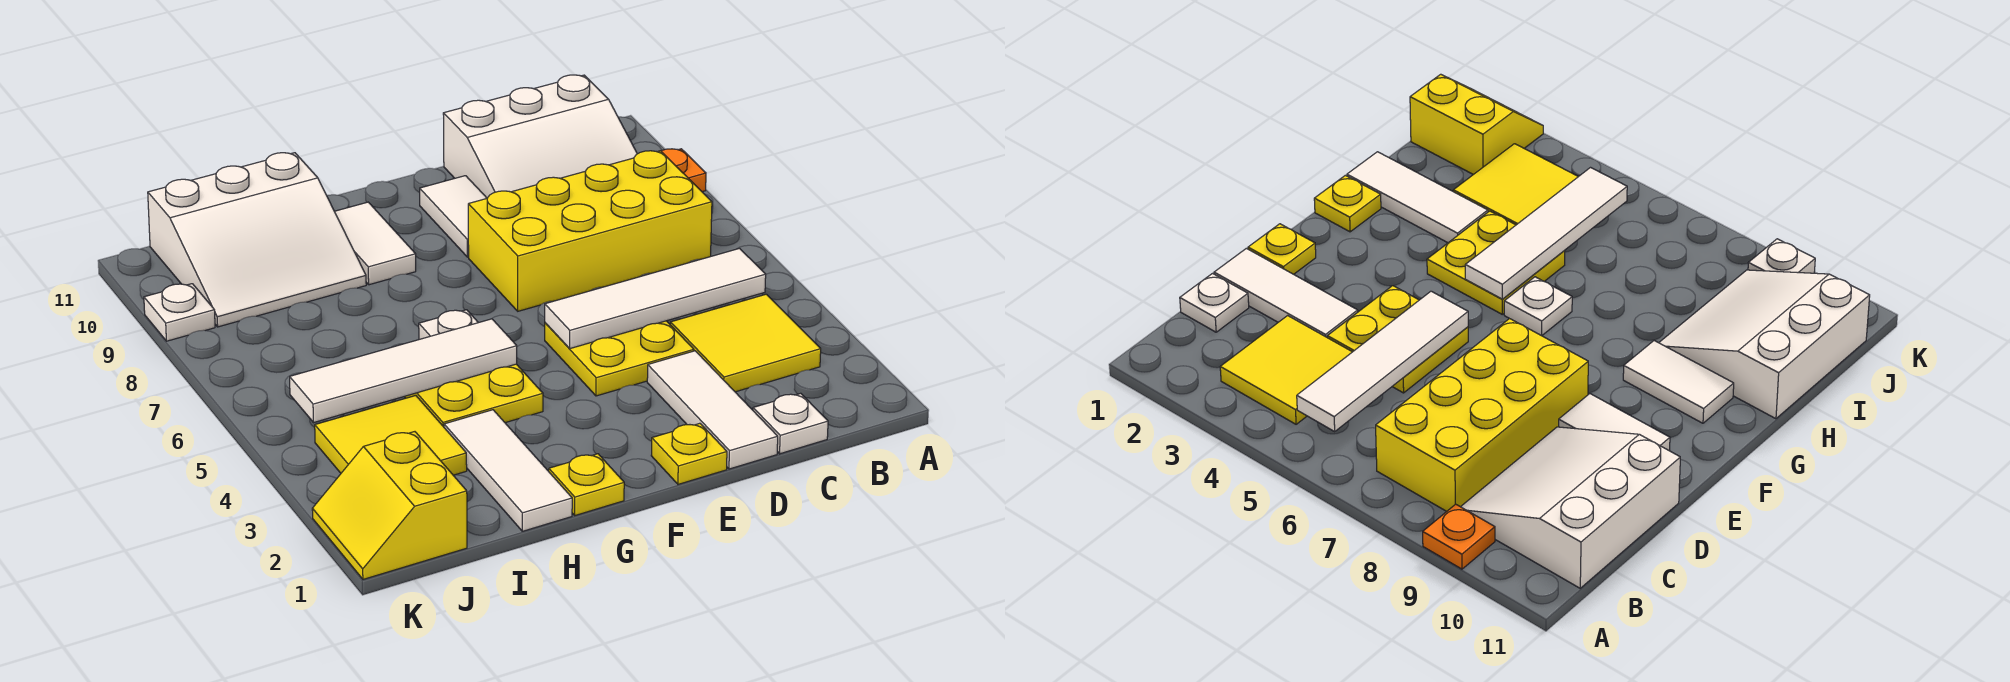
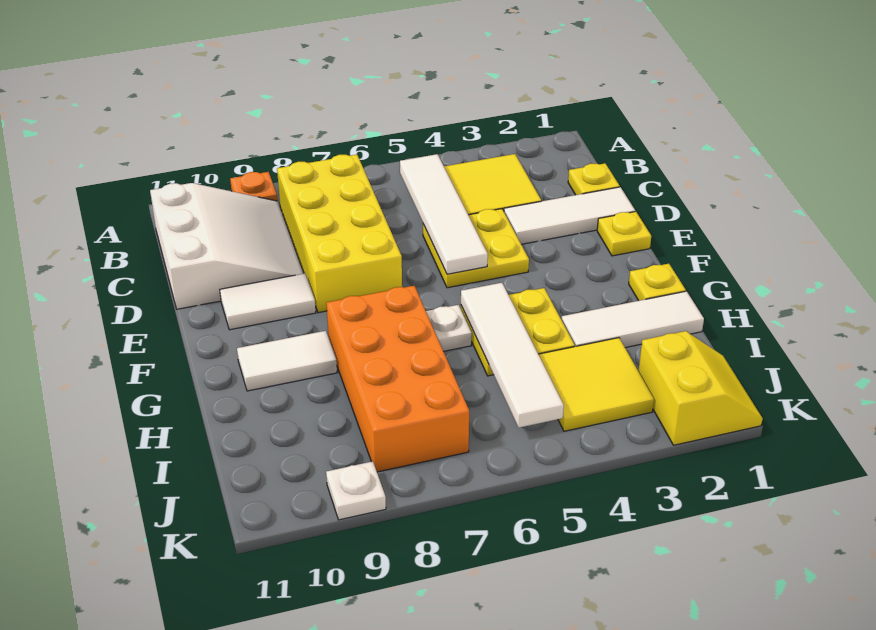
white plate C1 level 1 -> yellow plate C1 level 1
none -> orange brick G7:J8 level 1
white slope H9:J11 level 1 top 11 -> none
yellow slope J1:K2 level 1 top J -> yellow slope J1:K2 level 1 top 2

